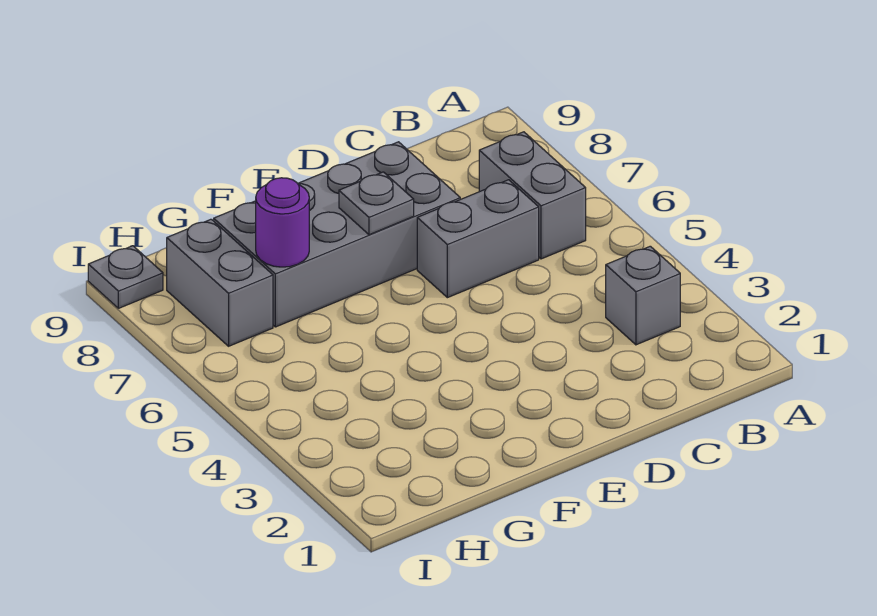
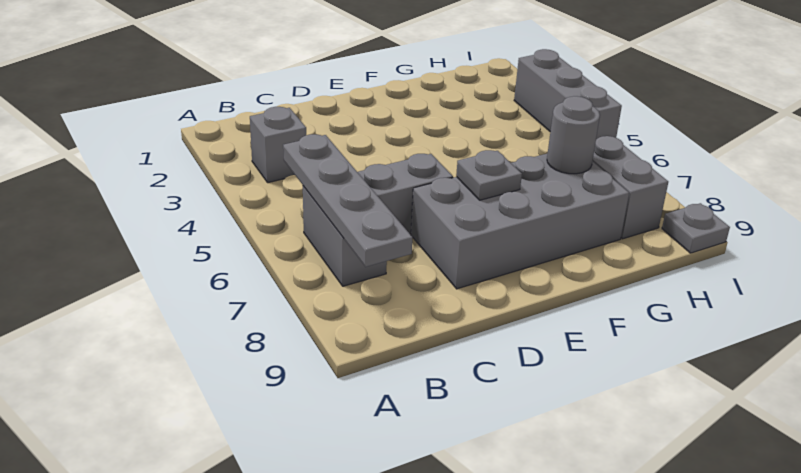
none -> grey plate B5:B8 level 2
purple round brick G7 level 2 -> grey round brick G7 level 2
none -> grey brick I3:I5 level 1

